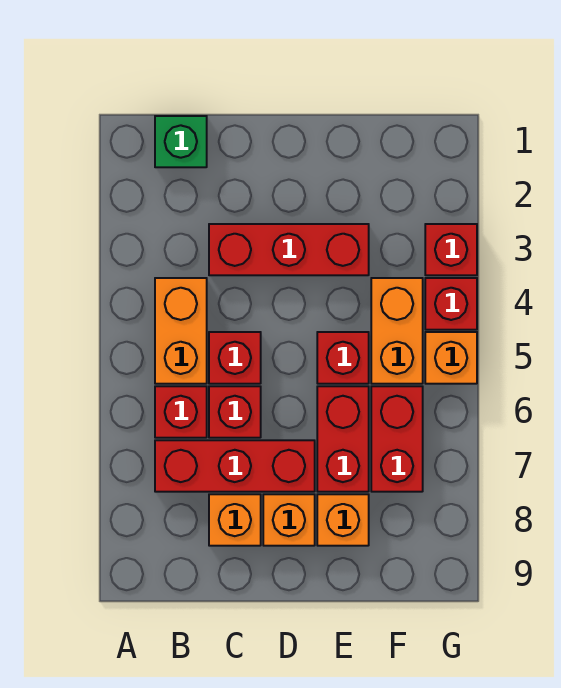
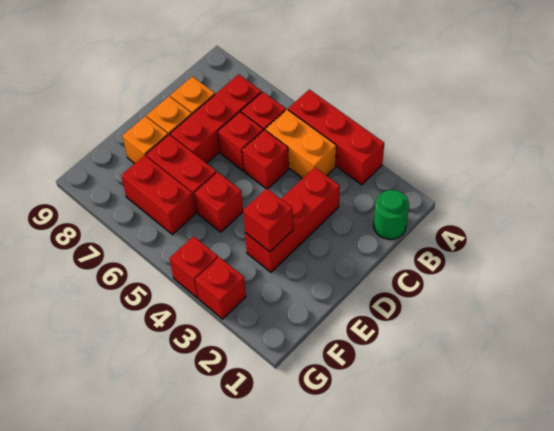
none -> red brick A3:A5 level 1
green brick B1 level 1 -> green round brick B1 level 1
none -> red brick E3 level 2
orange brick F4:F5 level 1 -> none
orange brick G5 level 1 -> none

